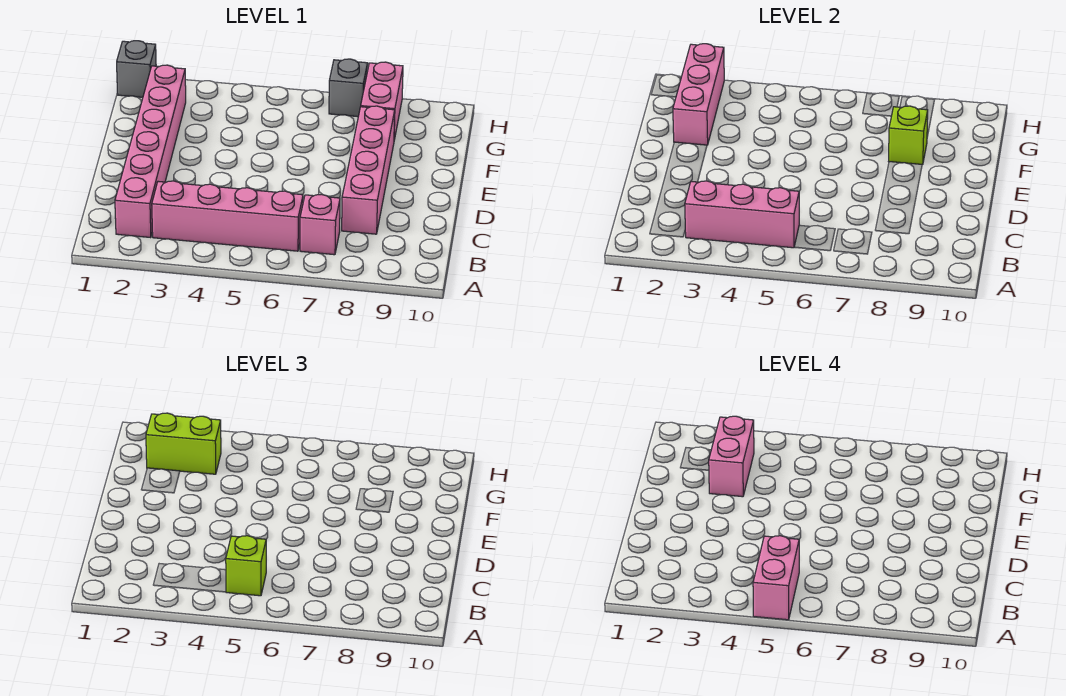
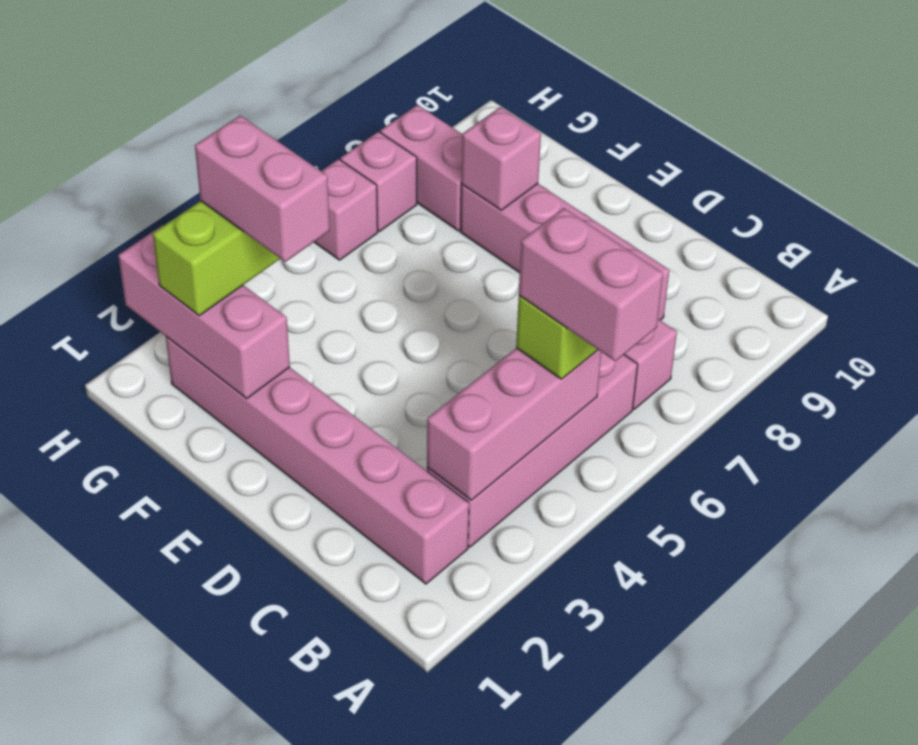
lime brick F8 level 2 -> pink brick F8 level 2
grey brick H1 level 1 -> none
none -> pink brick H6 level 1
grey brick H7 level 1 -> pink brick H7 level 1

